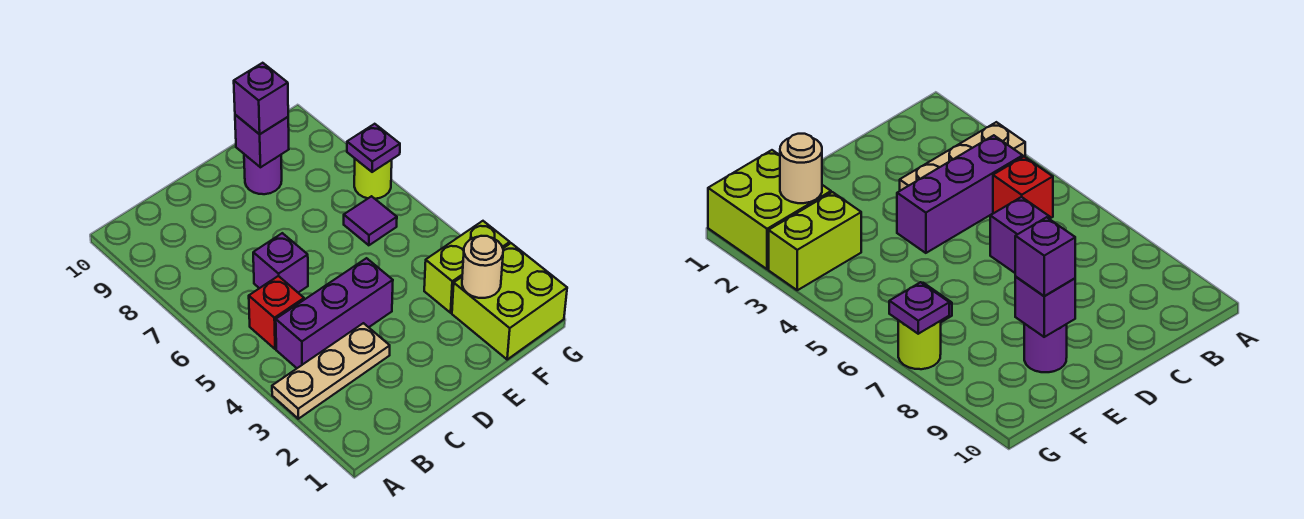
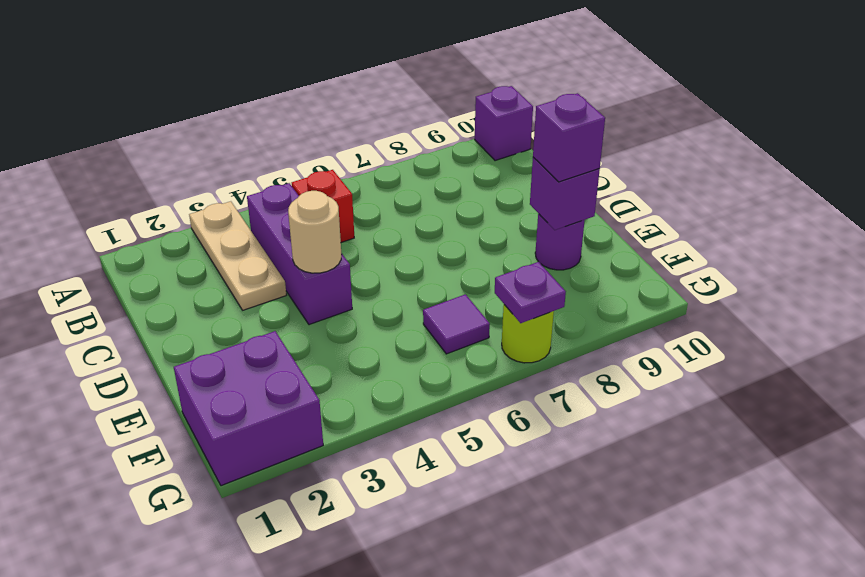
purple brick C6 level 1 -> purple brick A10 level 1
lime brick F1:G2 level 1 -> purple brick F1:G2 level 1
tan round brick F2 level 2 -> tan round brick D4 level 2
lime brick F3:G3 level 1 -> none

